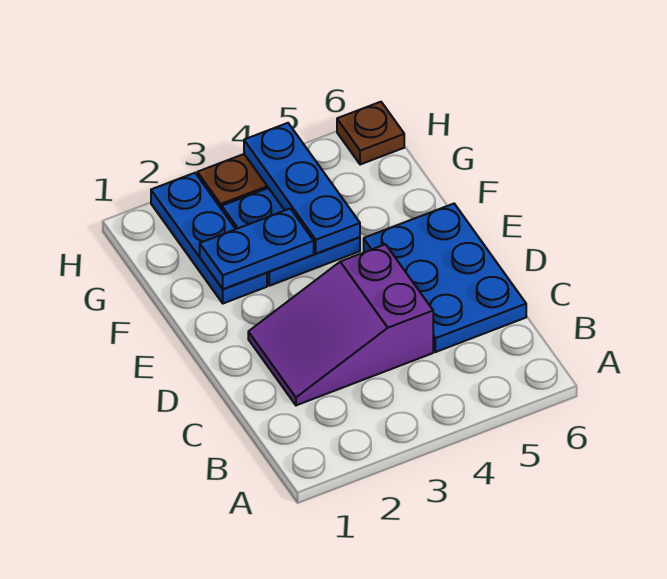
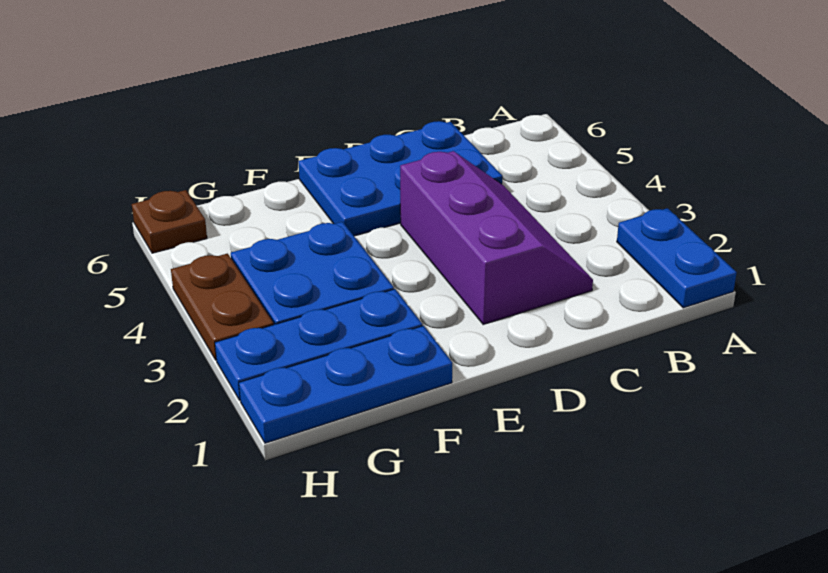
purple slope C2:D4 level 1 top 4 -> purple slope C2:D4 level 1 top D
blue plate F2:F3 level 2 -> blue plate A1:A2 level 1
blue plate F4:H4 level 2 -> blue plate F1:H1 level 1

